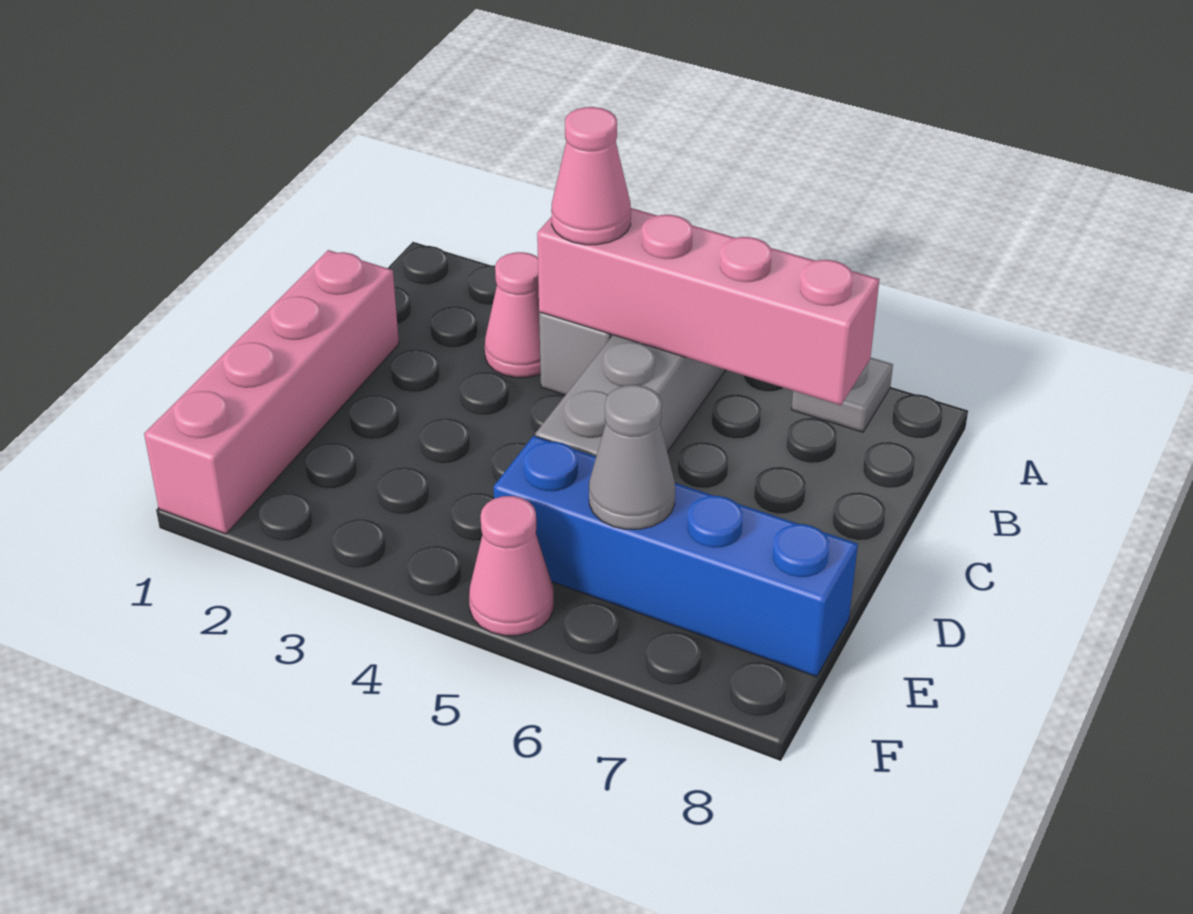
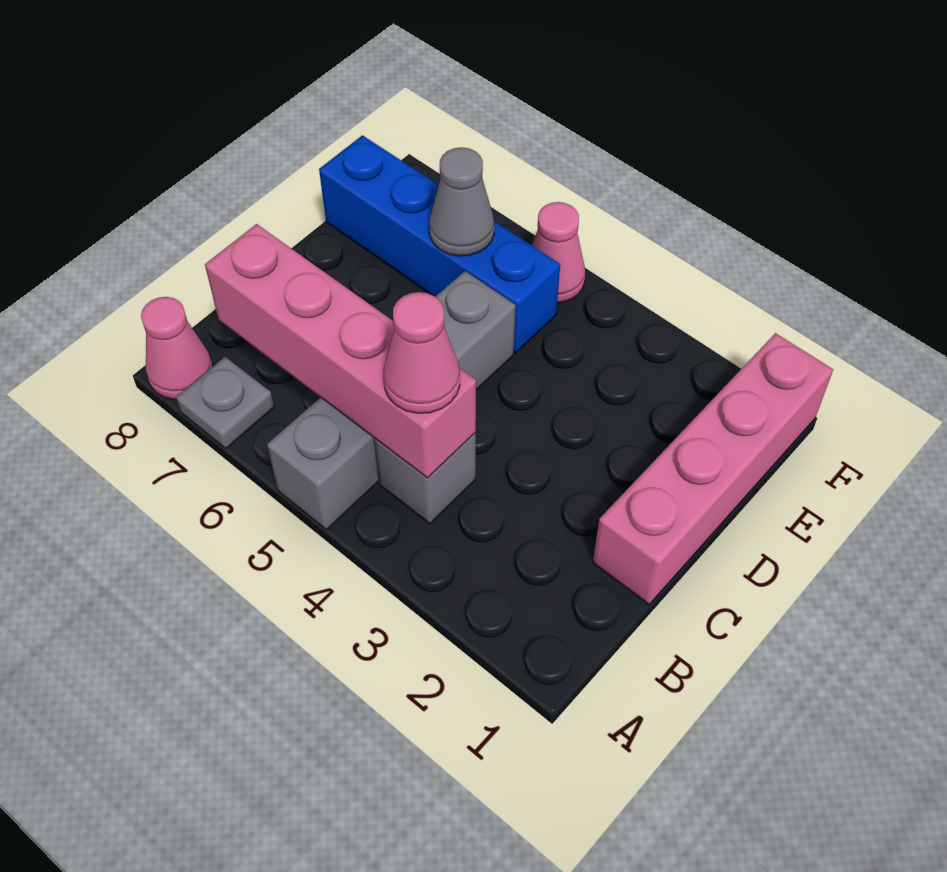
pink cone B3 level 1 -> pink cone A8 level 1

